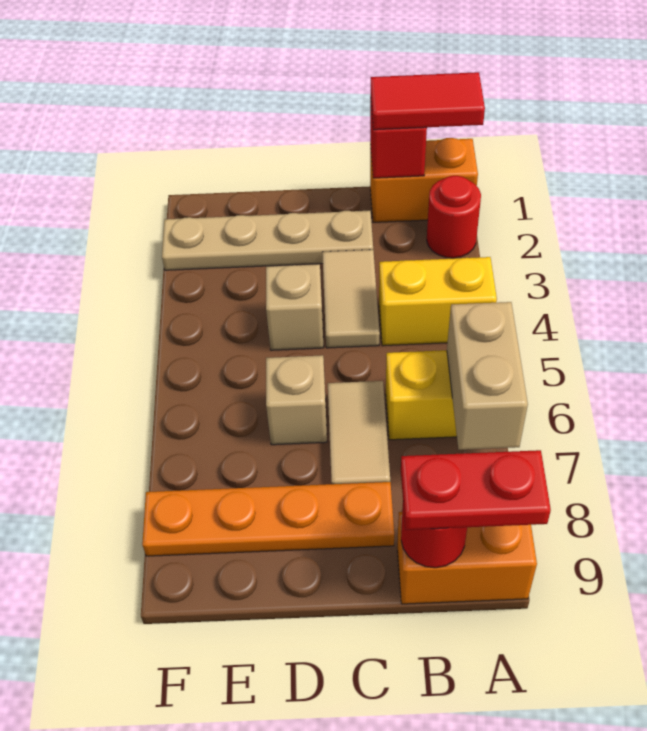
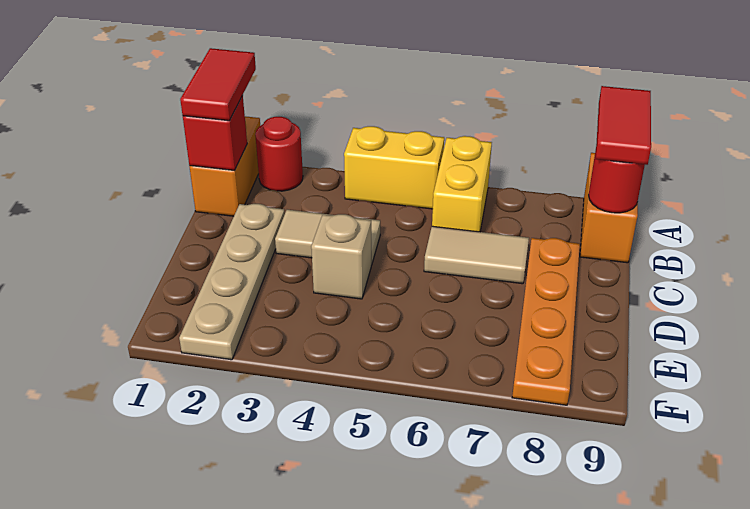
yellow brick A4:B4 level 1 -> yellow brick A4:A5 level 1
tan brick A6:A7 level 2 -> none
red plate A9:B9 level 3 -> red tile A9:B9 level 3
tan brick D6 level 1 -> none

